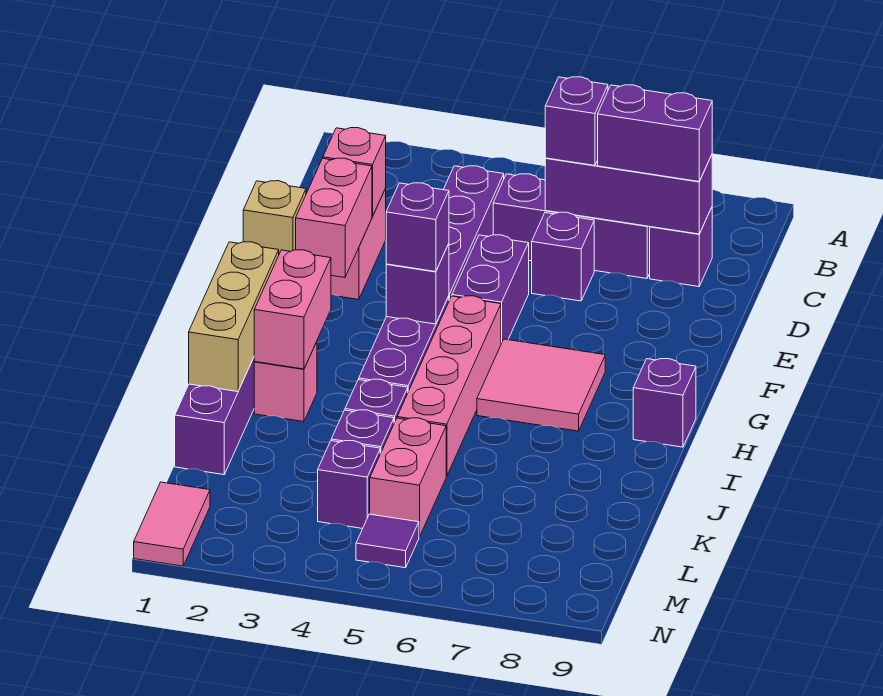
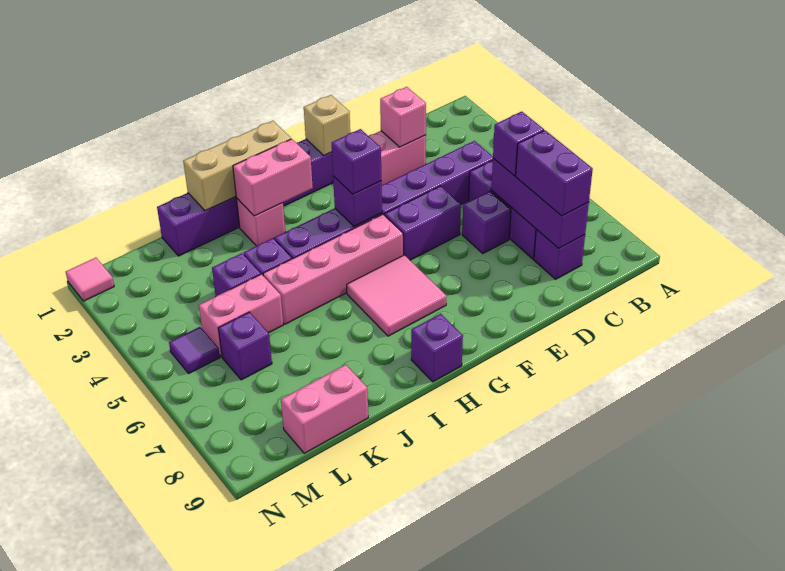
pink brick E2:F2 level 2 -> pink brick K9:L9 level 1
purple brick L4 level 1 -> purple brick L6 level 1
pink tile M1:N1 level 1 -> pink tile N1 level 1

